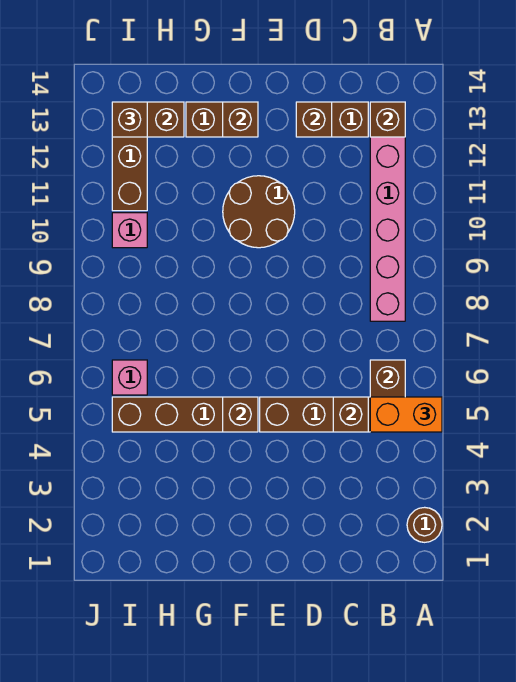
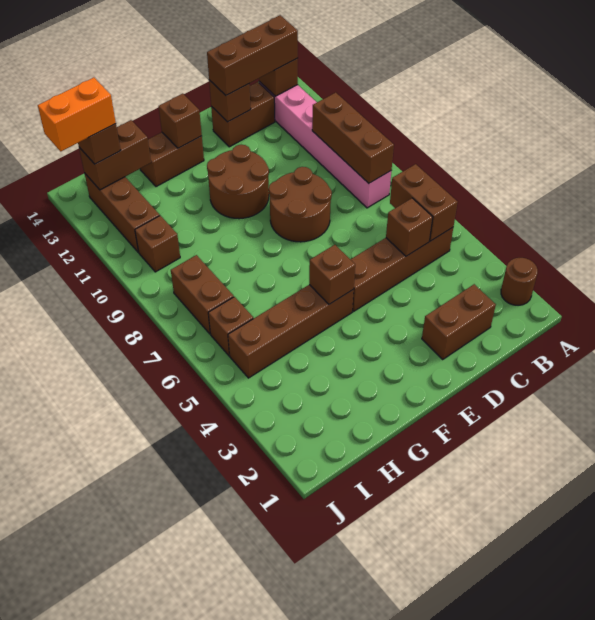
orange brick A5:B5 level 3 -> orange brick I13:J13 level 4
none -> brown brick B8:B10 level 2
none -> brown brick B13:D13 level 3
none -> brown brick C2:D2 level 1
none -> brown round brick D8:E9 level 1
pink brick I6 level 1 -> brown brick I6 level 1
none -> brown brick I7:I8 level 1
pink brick I10 level 1 -> brown brick I10 level 1

